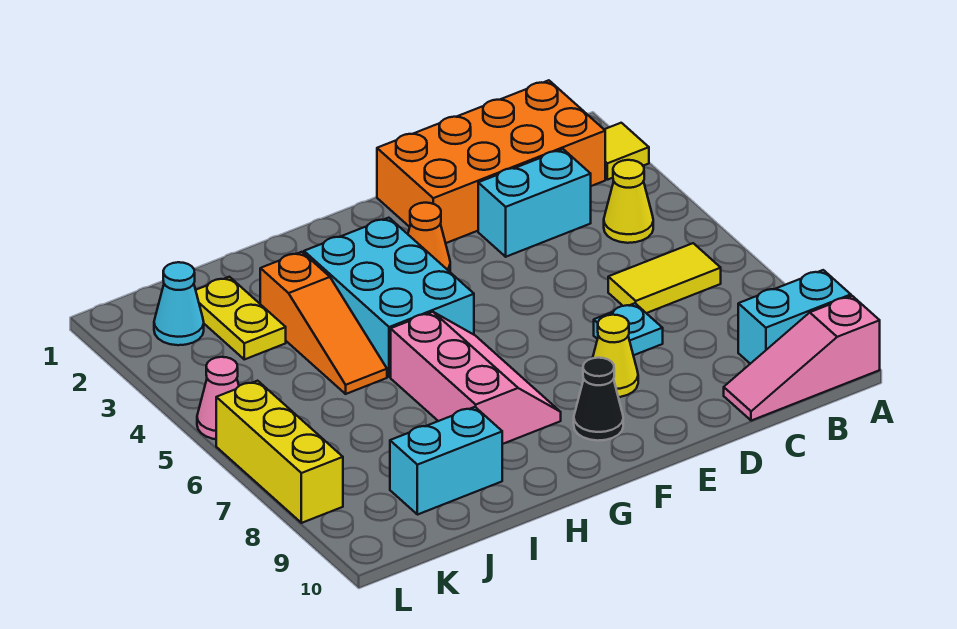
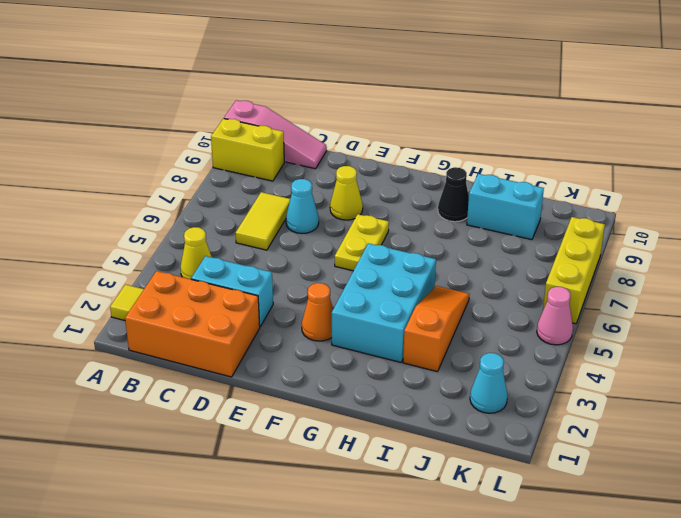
cyan brick A9:B9 level 1 -> yellow brick A9:B9 level 1
orange brick B1:E2 level 1 -> orange brick B1:D2 level 1
yellow tile B6:C6 level 1 -> yellow tile C6:C7 level 1
cyan plate D7 level 1 -> cyan cone D7 level 1
black cone F9 level 1 -> black cone H9 level 1
pink slope G6:H8 level 1 top H -> none
yellow plate J2:J3 level 1 -> yellow plate F6:F7 level 1

